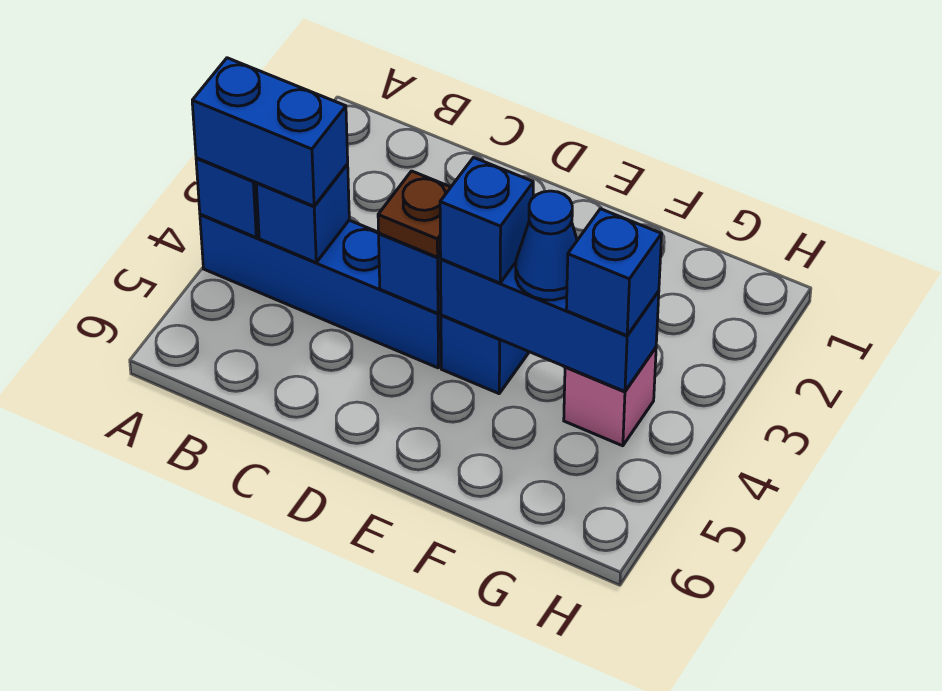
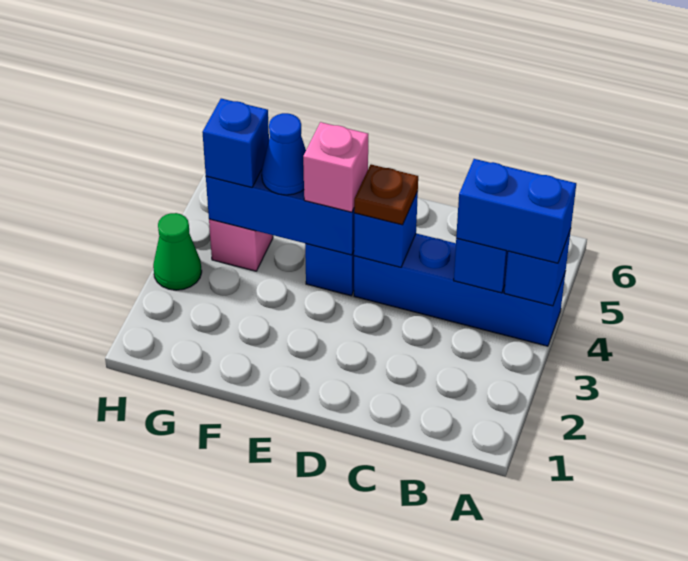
blue brick E4 level 3 -> pink brick E4 level 3
none -> green cone H3 level 1

